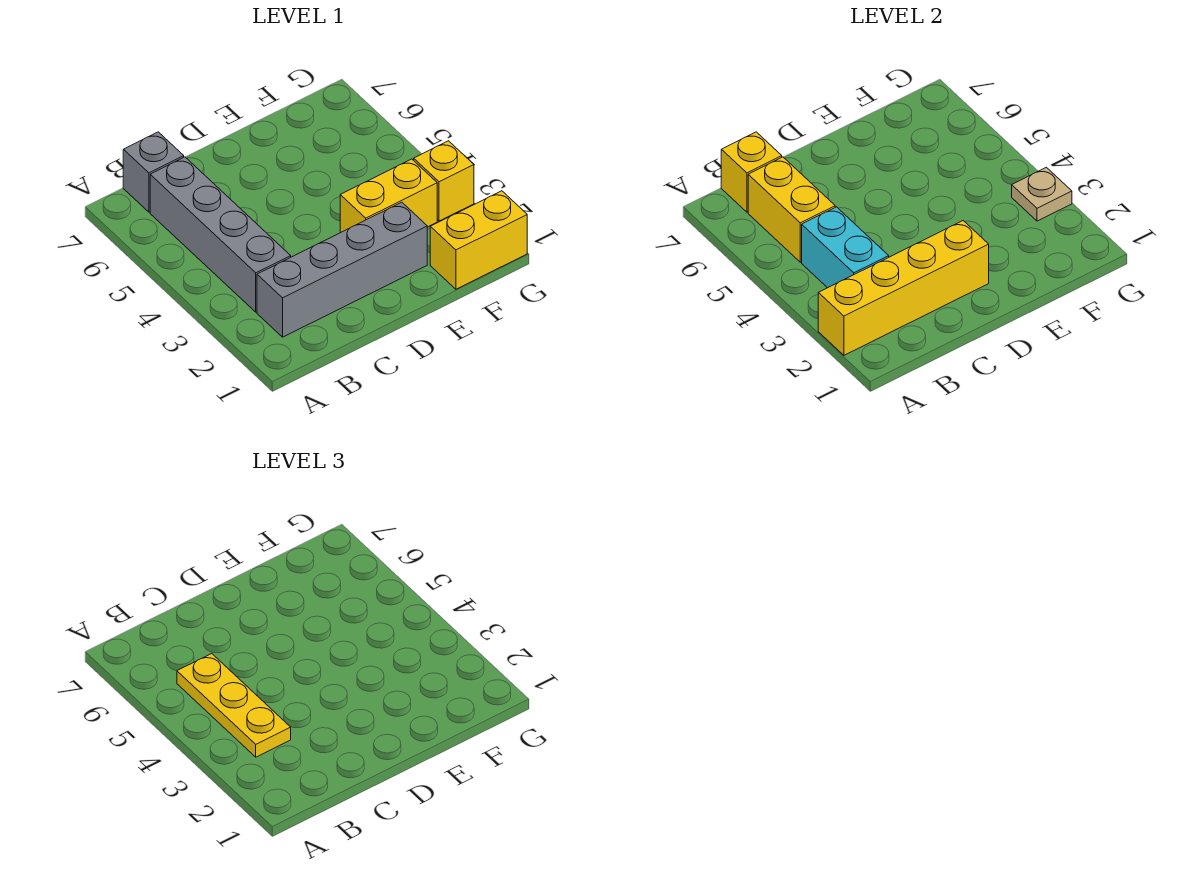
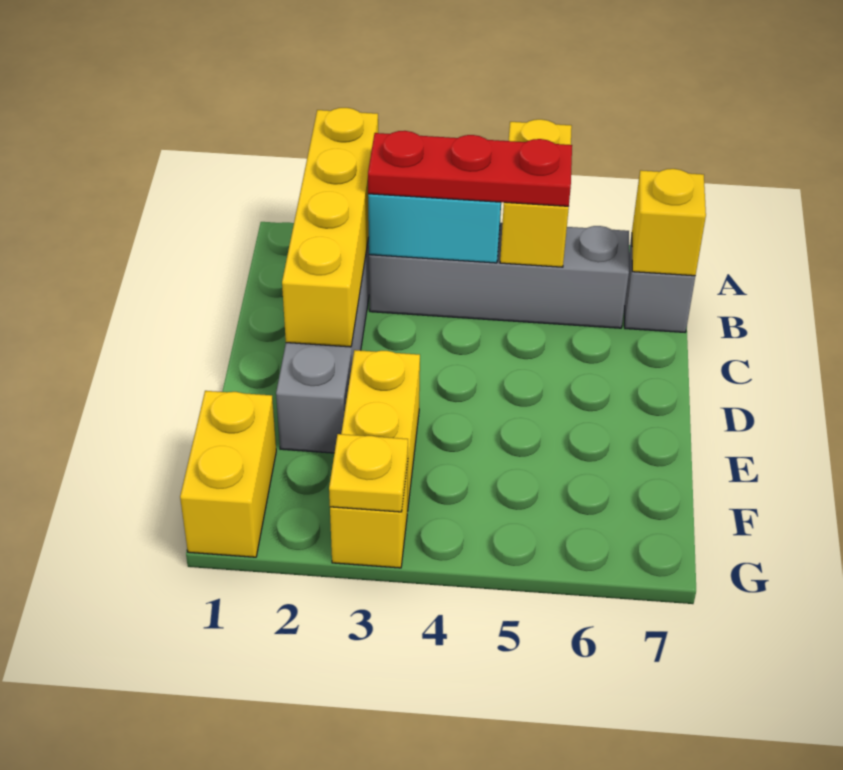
yellow plate B3:B5 level 3 -> red plate B3:B5 level 3
yellow brick B5:B6 level 2 -> yellow brick A5:B5 level 2
tan plate G3 level 2 -> yellow plate G3 level 2

